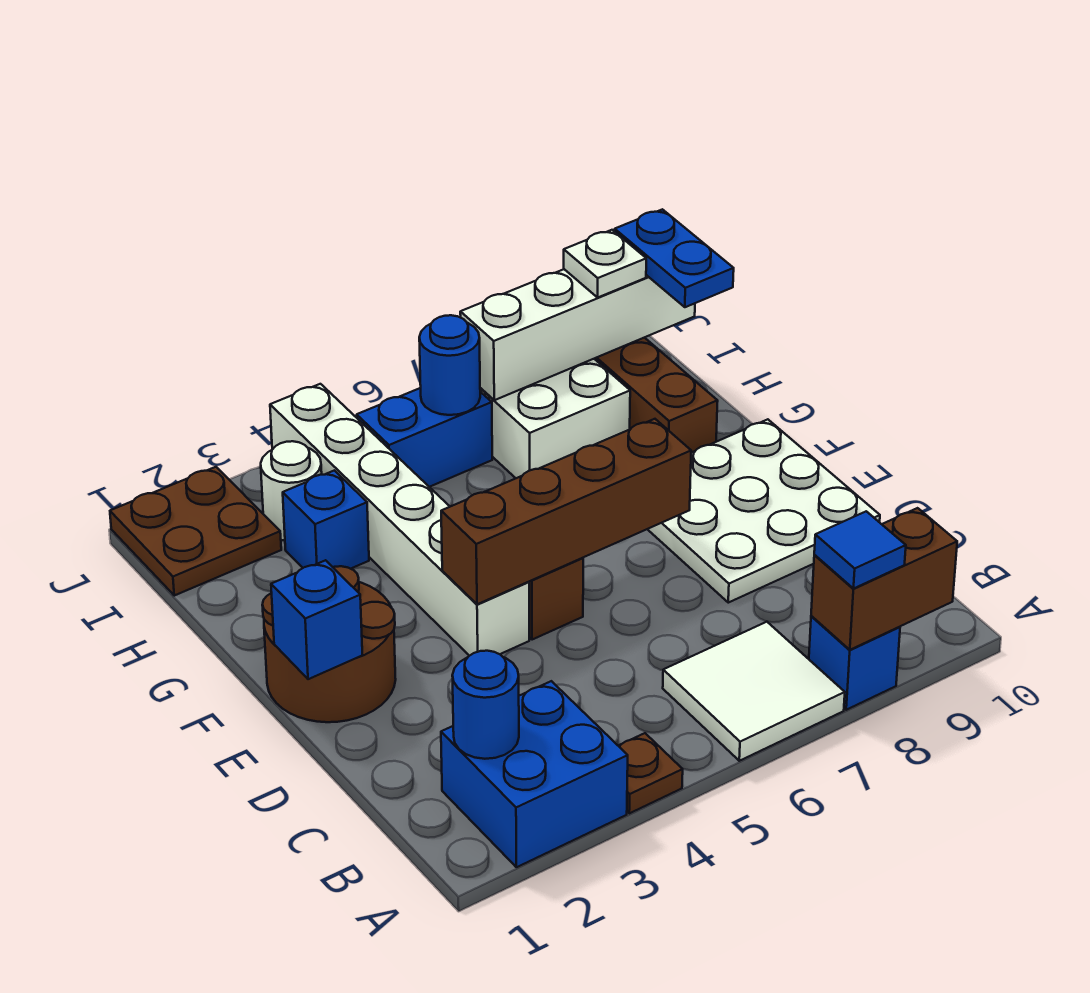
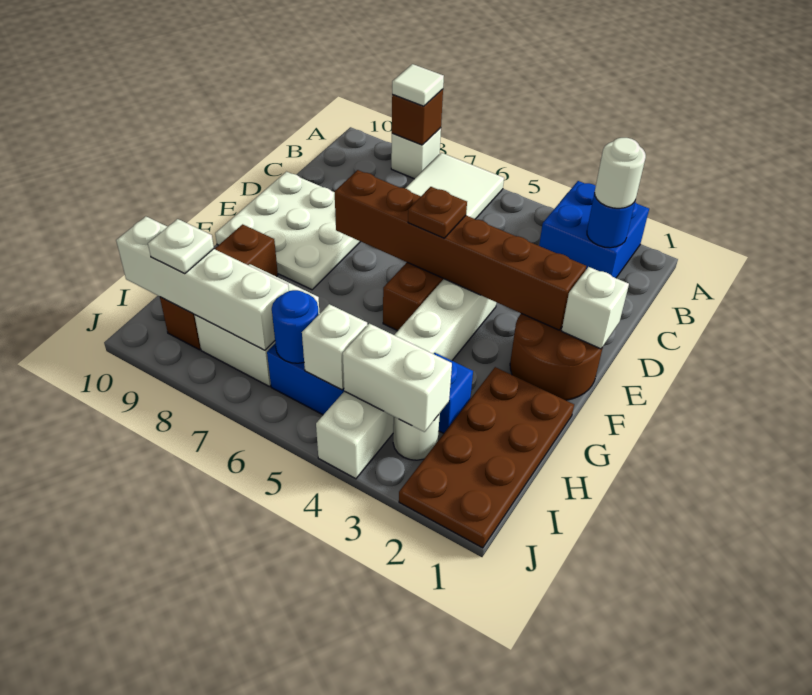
brown plate A4 level 1 -> brown plate E5 level 3
blue brick A8 level 1 -> white brick A8 level 1
brown brick A8:A9 level 2 -> brown brick A8 level 2
blue tile A8 level 3 -> white tile A8 level 3
none -> white round brick B2 level 3
blue brick E1 level 2 -> white brick E1 level 2
brown brick E4:E7 level 2 -> brown brick E2:E7 level 2
blue plate H10:I10 level 3 -> none
brown plate I1:J2 level 1 -> brown plate G1:J2 level 1
none -> white brick I3:I4 level 2
none -> white brick I5 level 2

